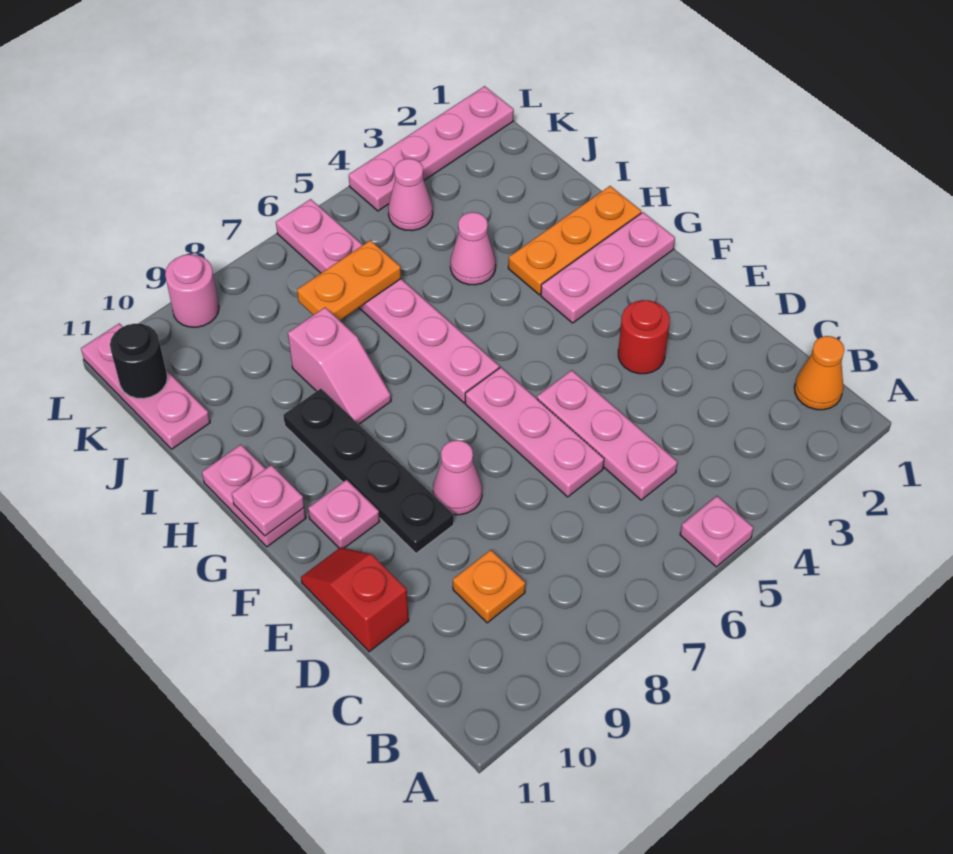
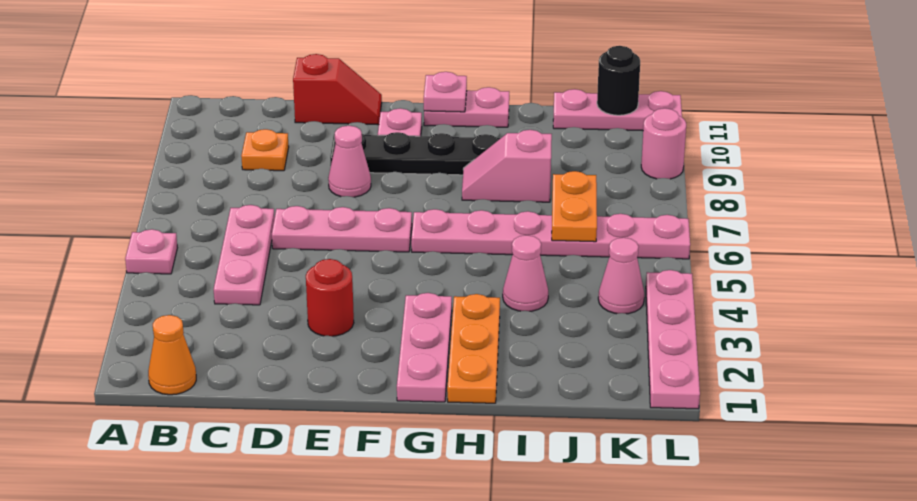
pink plate C5:E5 level 1 -> pink plate C4:C6 level 1

